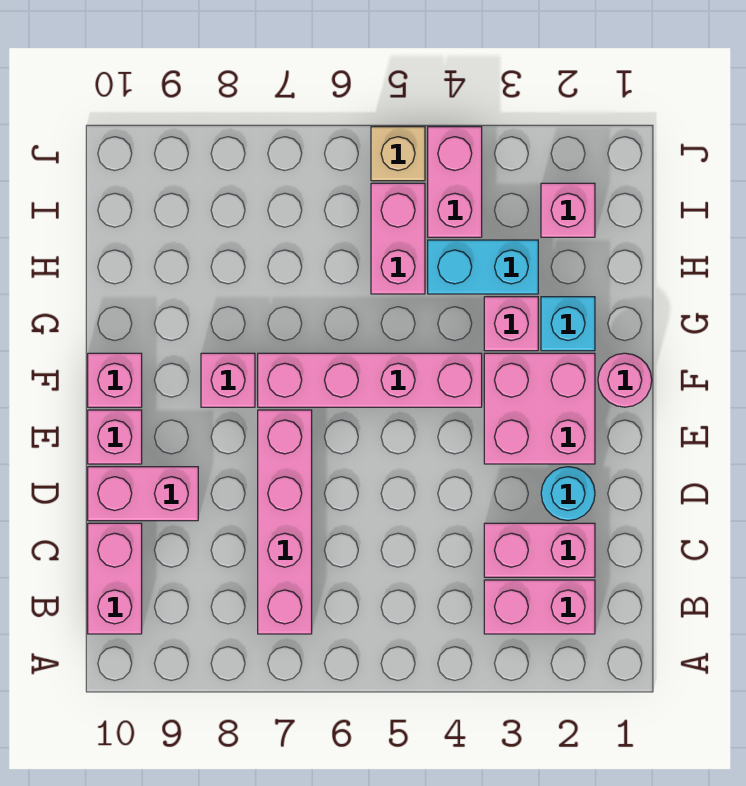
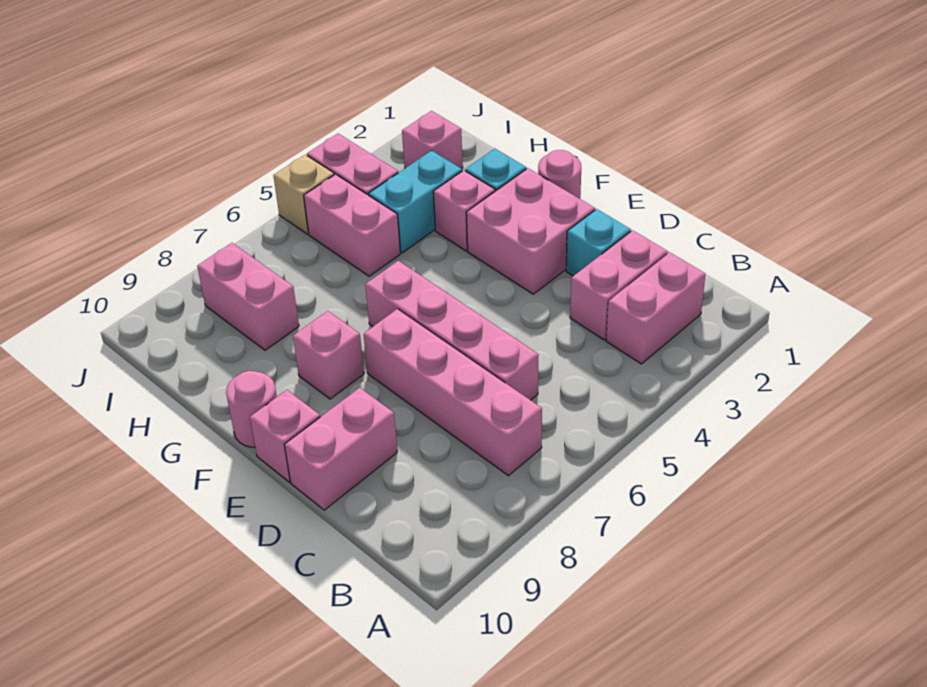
pink brick B10:C10 level 1 -> pink brick H8:I8 level 1
cyan round brick D2 level 1 -> cyan brick D2 level 1
pink brick F4:F7 level 1 -> pink brick C6:F6 level 1
pink brick F10 level 1 -> pink round brick F10 level 1

